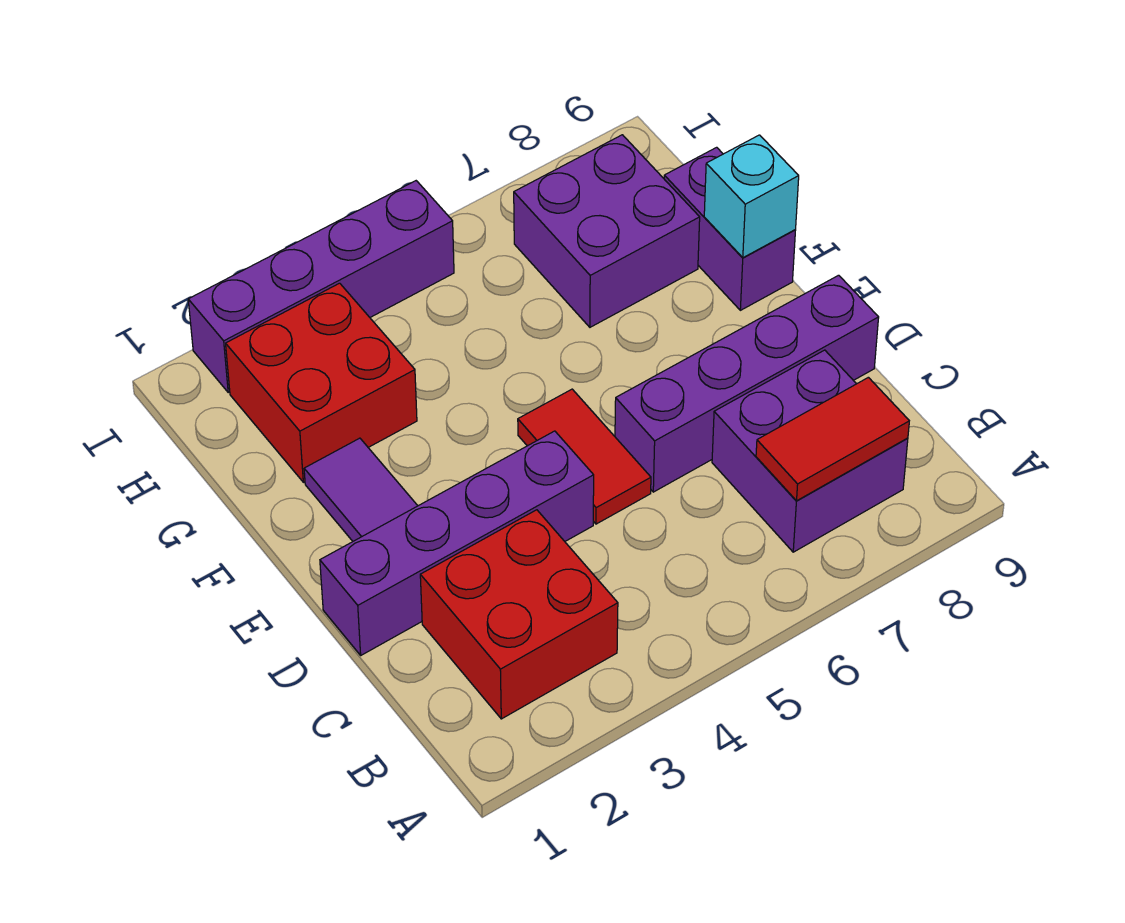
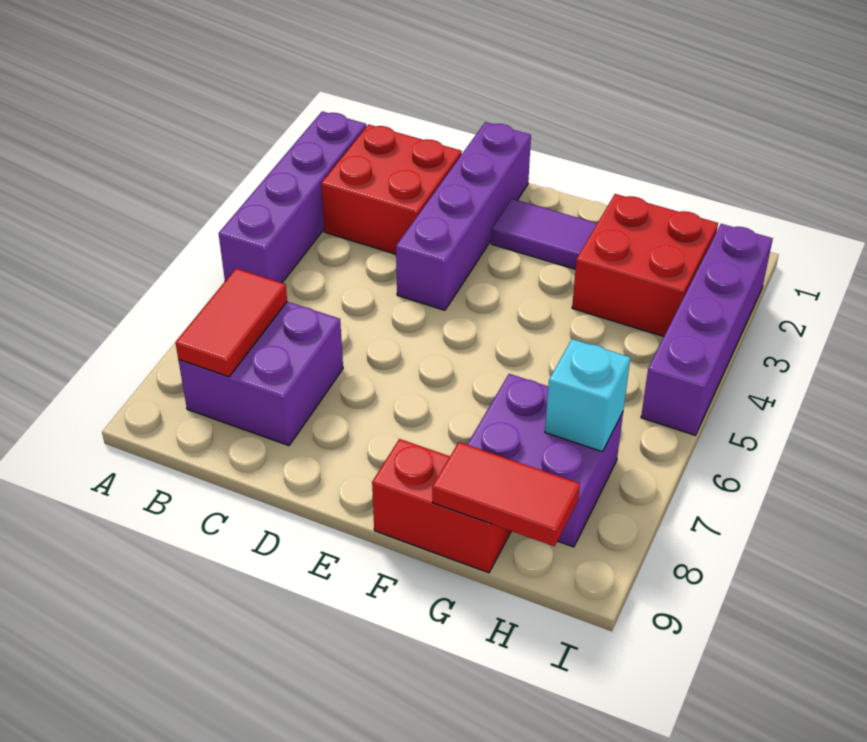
red tile D5:E5 level 1 -> red tile G9:H9 level 2
purple brick D6:D9 level 1 -> purple brick A2:A5 level 1
purple brick F9:G9 level 1 -> red brick F9:G9 level 1
cyan brick F9 level 2 -> cyan brick H7 level 2

